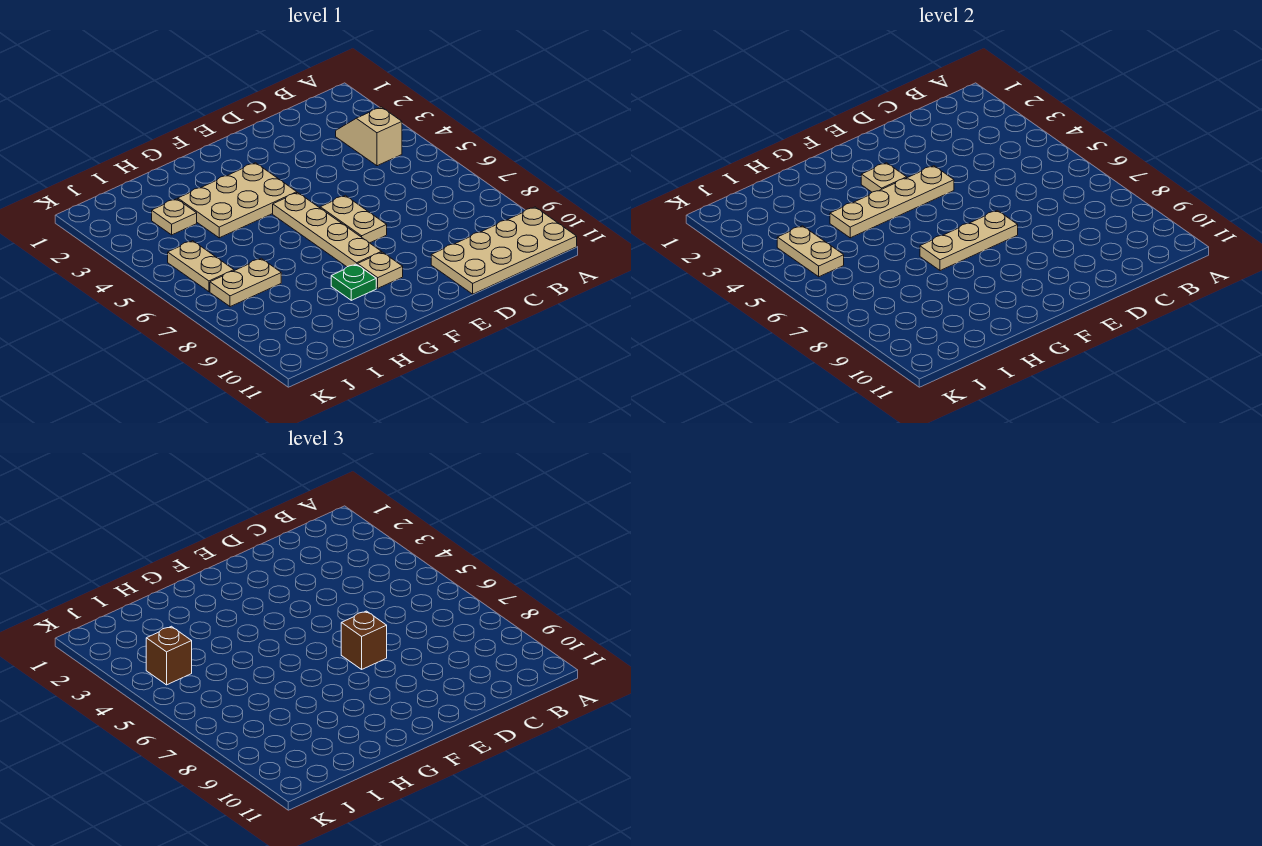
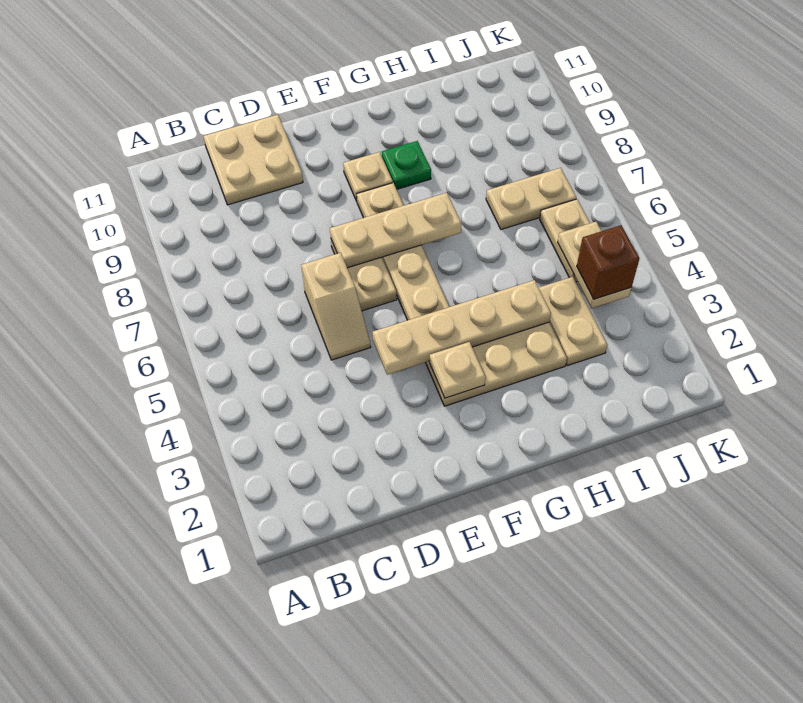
tan plate A10:D11 level 1 -> tan plate C10:D11 level 1
tan slope B3:B4 level 1 top 4 -> tan slope D5:D6 level 1 top 6
brown brick E7 level 3 -> none
tan plate I3 level 1 -> tan plate I3:I4 level 1

